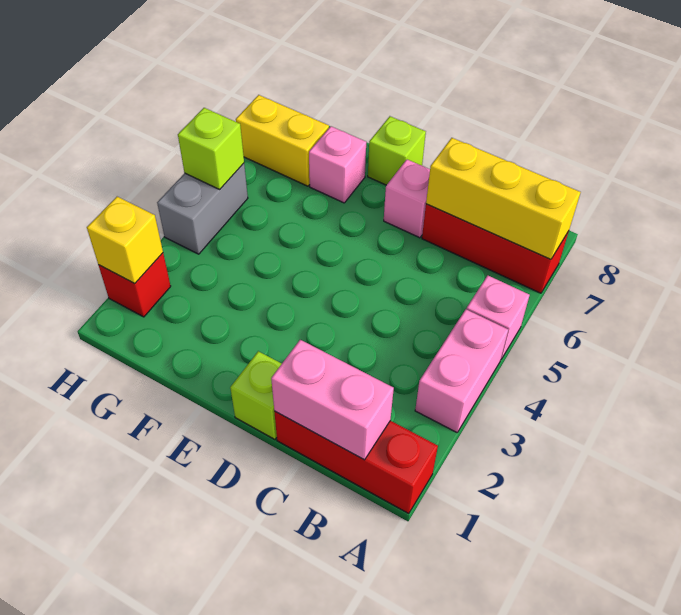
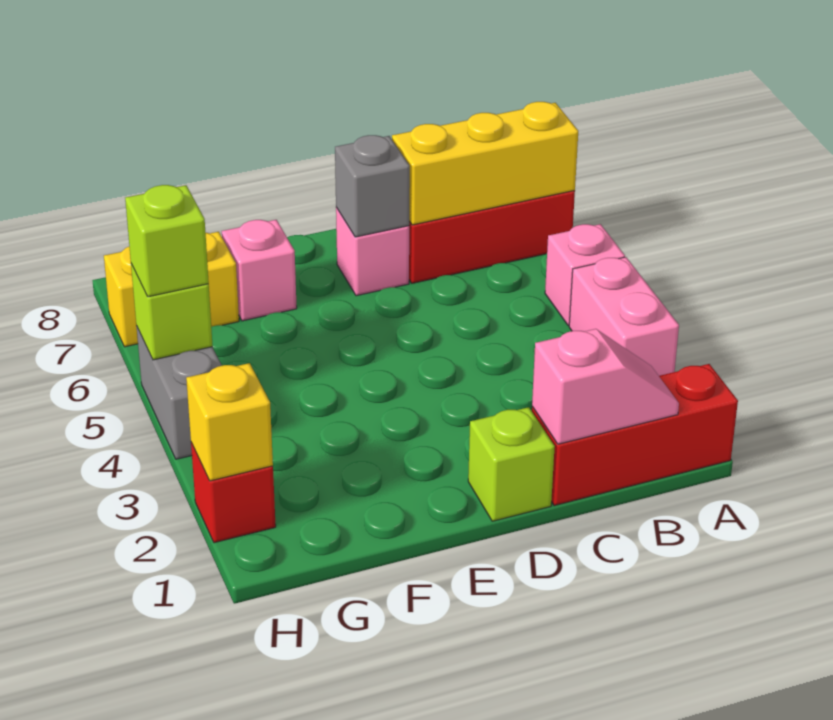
pink brick B1:C1 level 2 -> pink slope B1:C1 level 2 top C
none -> grey brick D7 level 2
lime brick E8 level 1 -> lime brick H5 level 3

